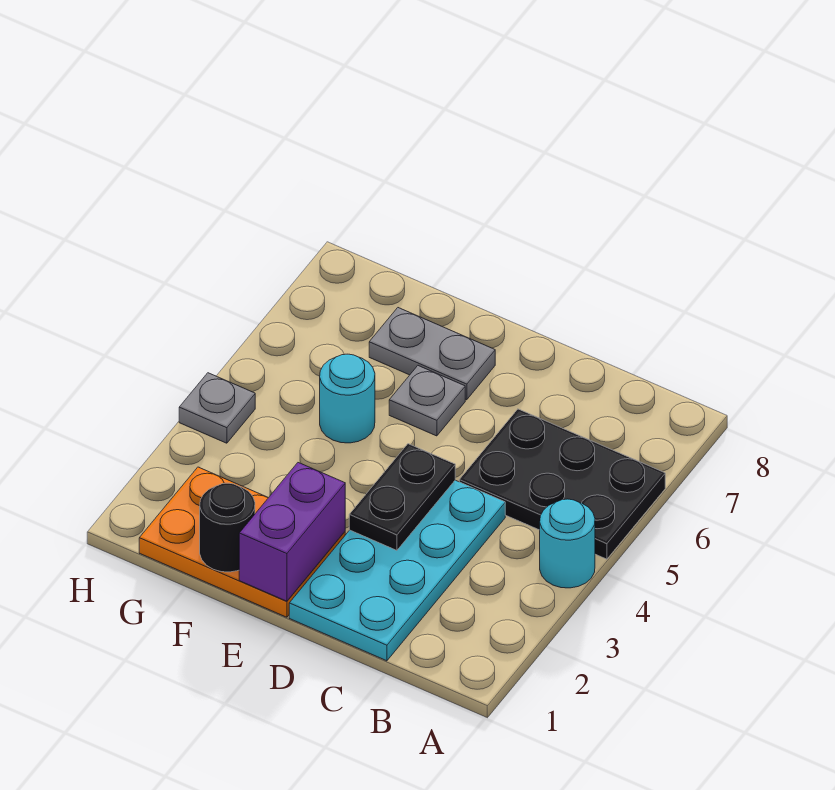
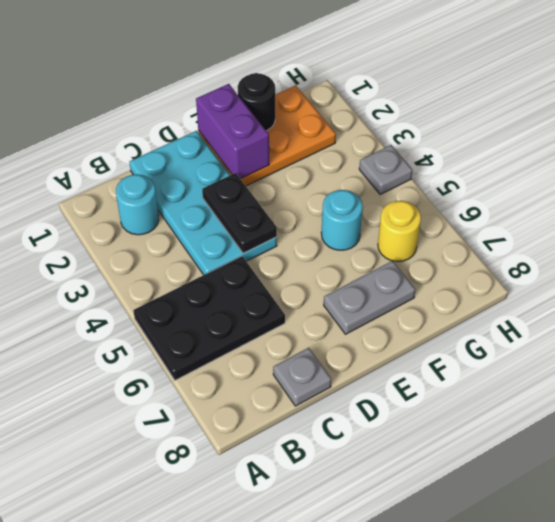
cyan round brick A4 level 1 -> cyan round brick B2 level 1
grey plate E6 level 1 -> grey plate C8 level 1
none -> yellow round brick G6 level 1

